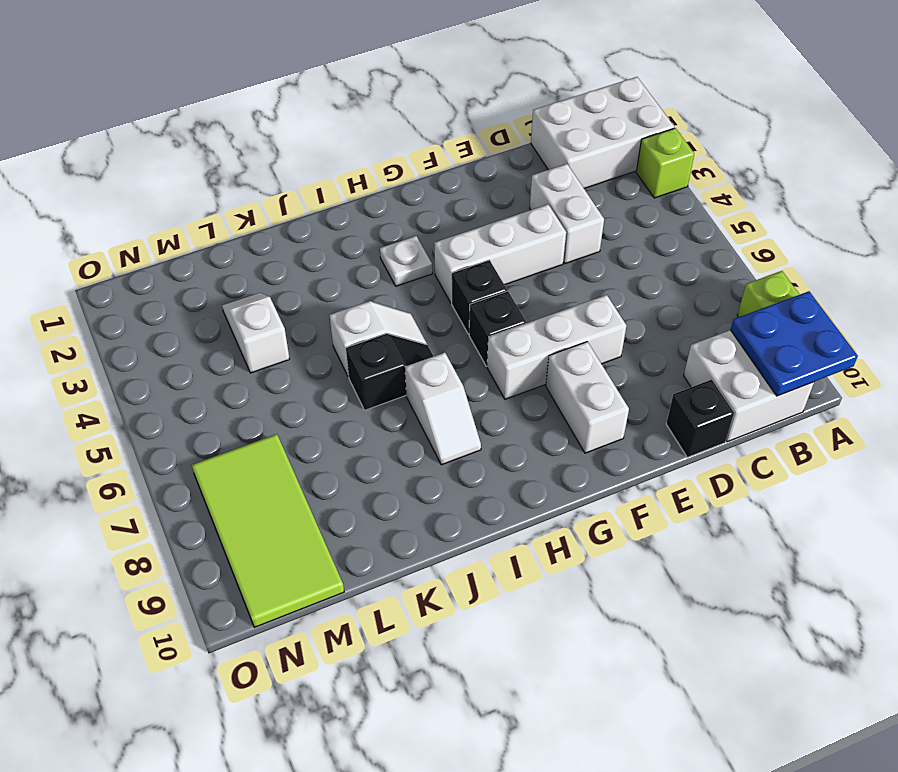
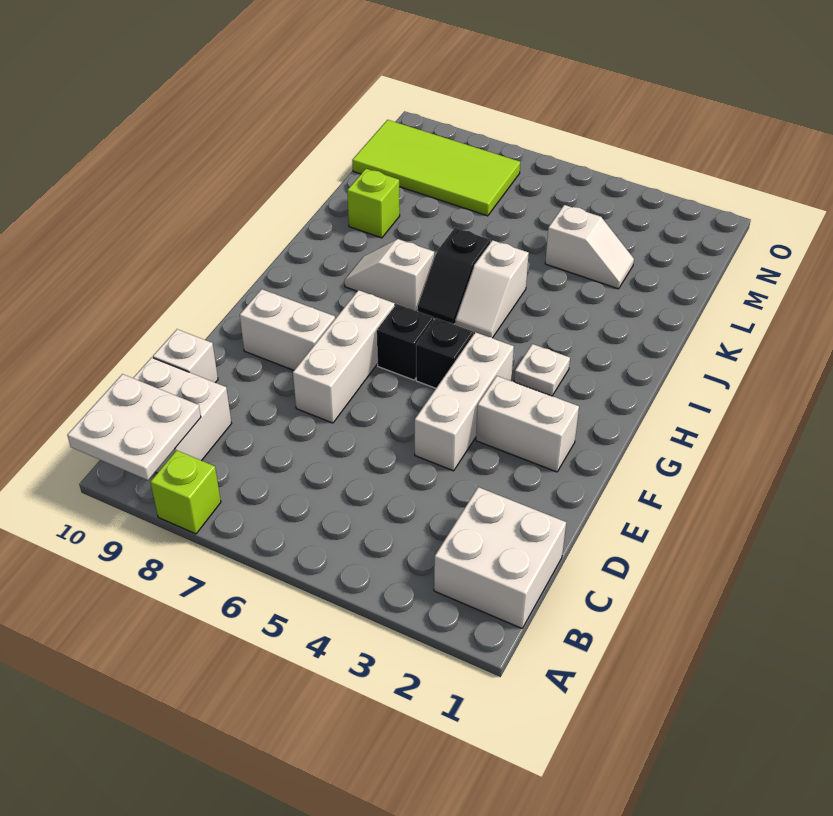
white brick A1:C2 level 1 -> white brick B1:C2 level 1
lime brick A3 level 1 -> lime brick K9 level 1
blue plate A9:B10 level 2 -> white plate A9:B10 level 2
white brick D3:D4 level 1 -> white brick F2:F3 level 1
black brick D10 level 1 -> white brick D10 level 1

